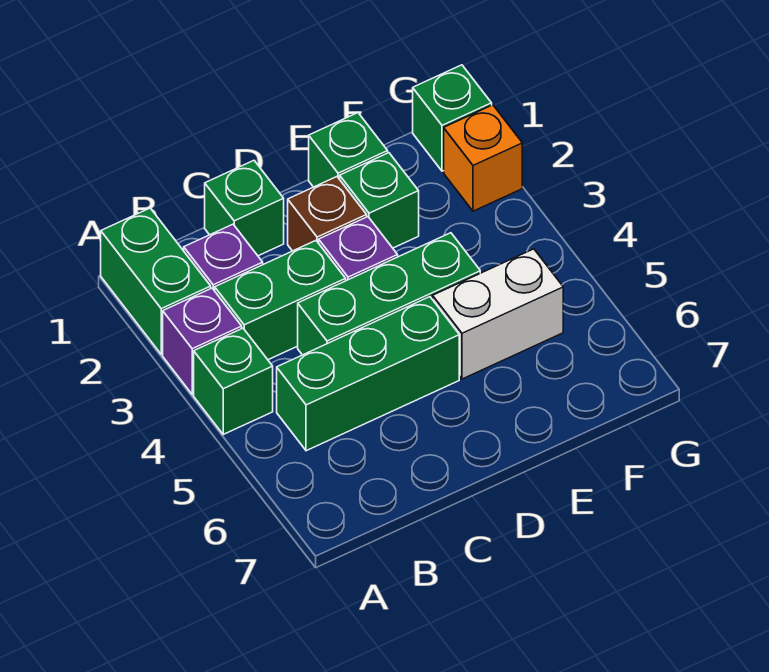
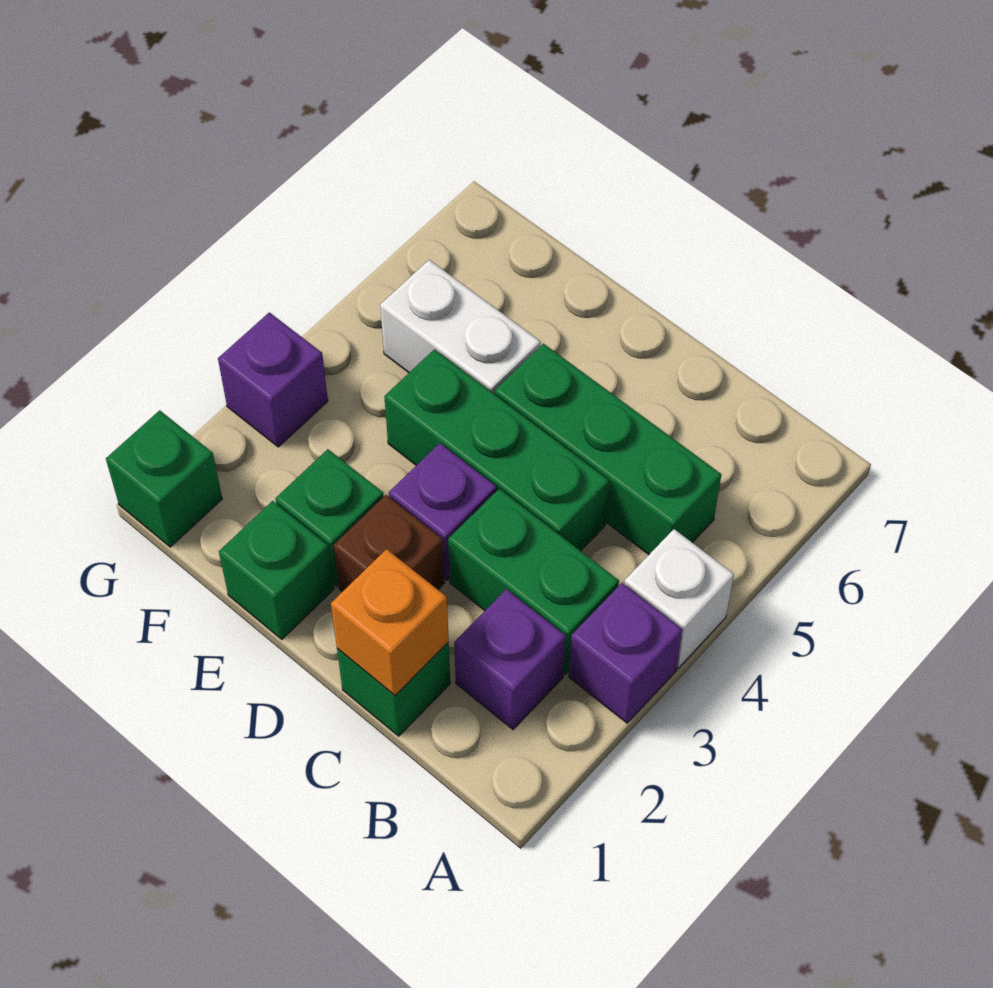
green brick A1:A2 level 1 -> none
green brick A4 level 1 -> white brick A4 level 1
orange brick G2 level 1 -> orange brick C1 level 2
none -> purple brick G3 level 1

